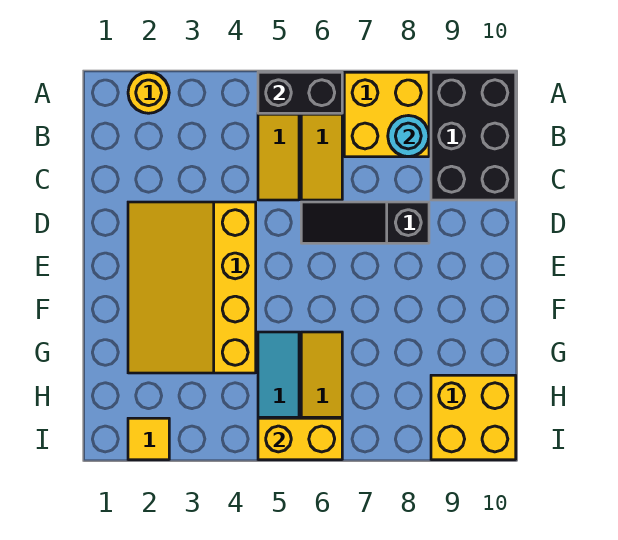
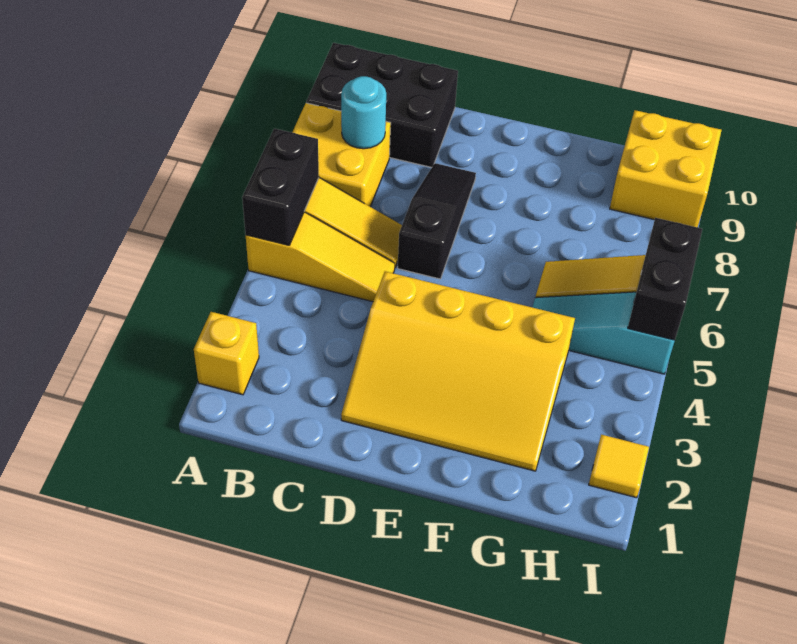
yellow round brick A2 level 1 -> yellow brick A2 level 1
black slope D6:D8 level 1 top 8 -> black slope D6:D8 level 1 top 6
yellow brick I5:I6 level 2 -> black brick I5:I6 level 2

